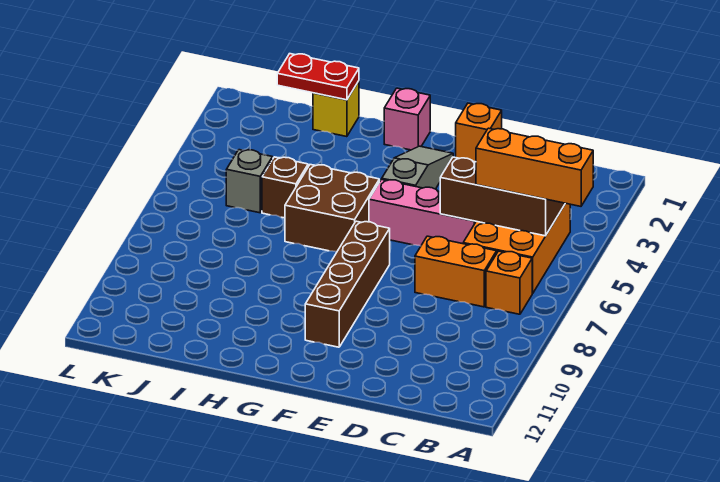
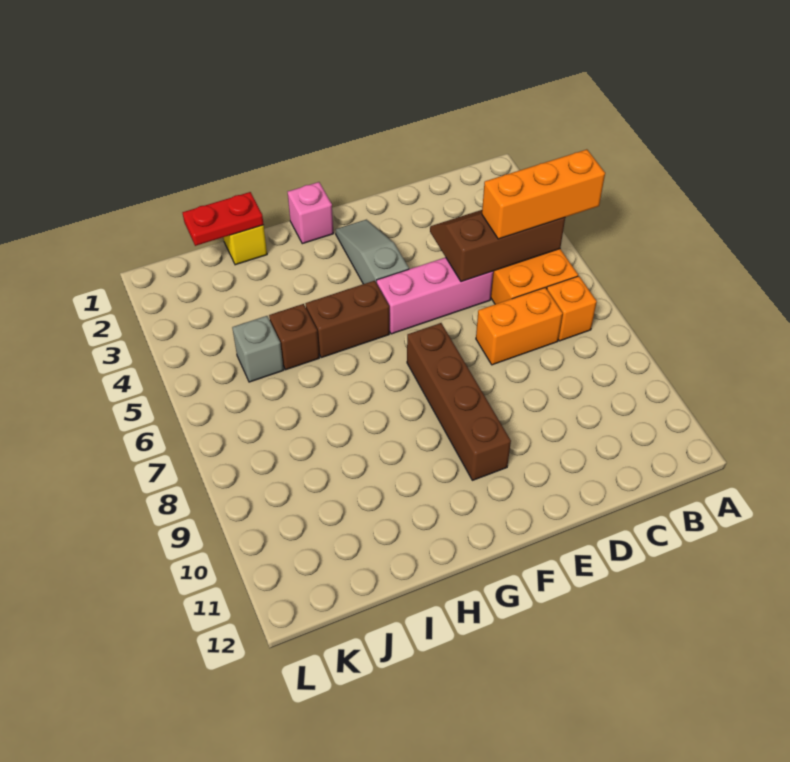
orange brick E1 level 1 -> none
brown brick G5:H6 level 1 -> brown brick G5:H5 level 1

